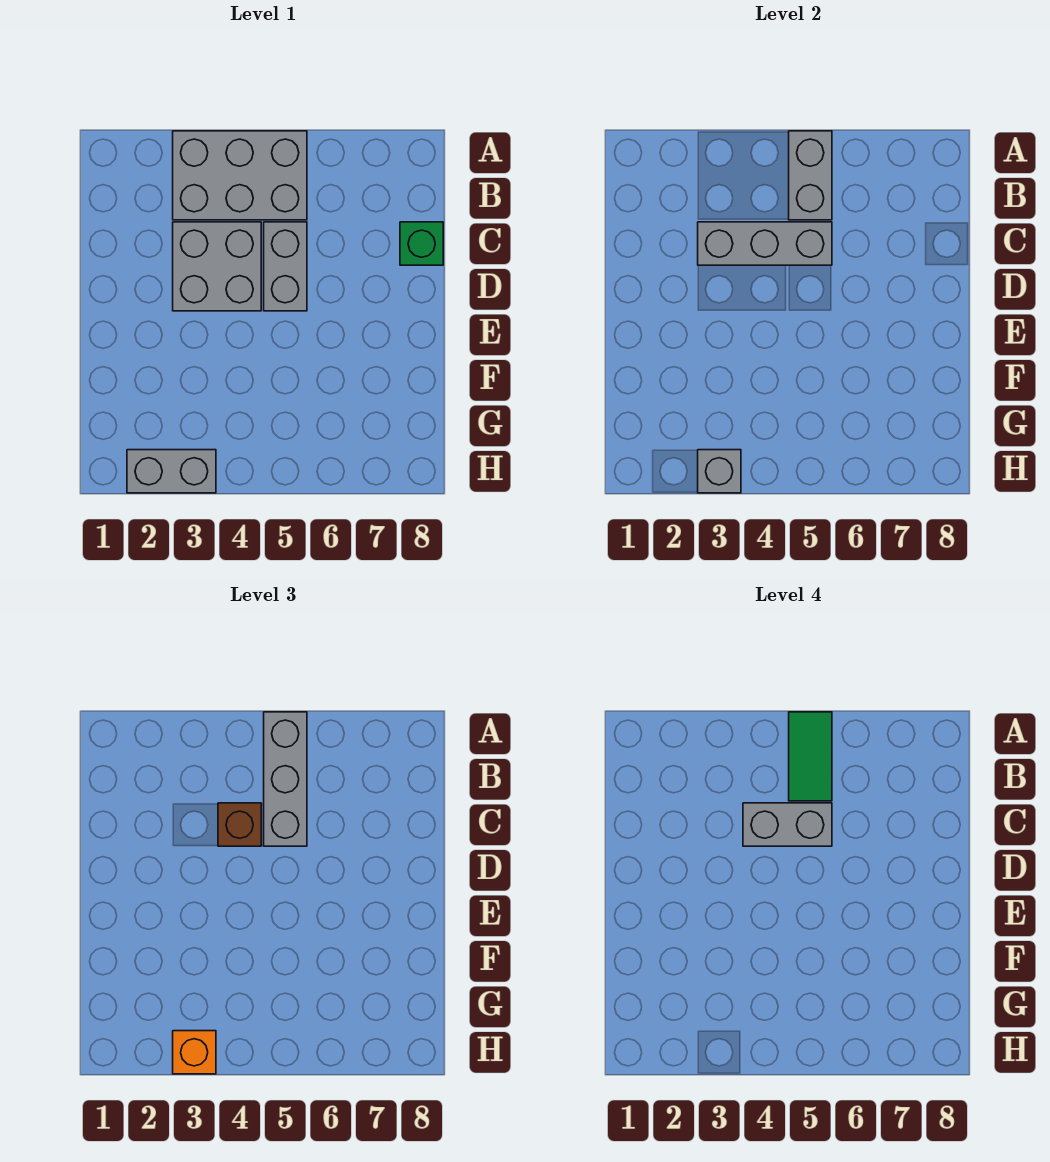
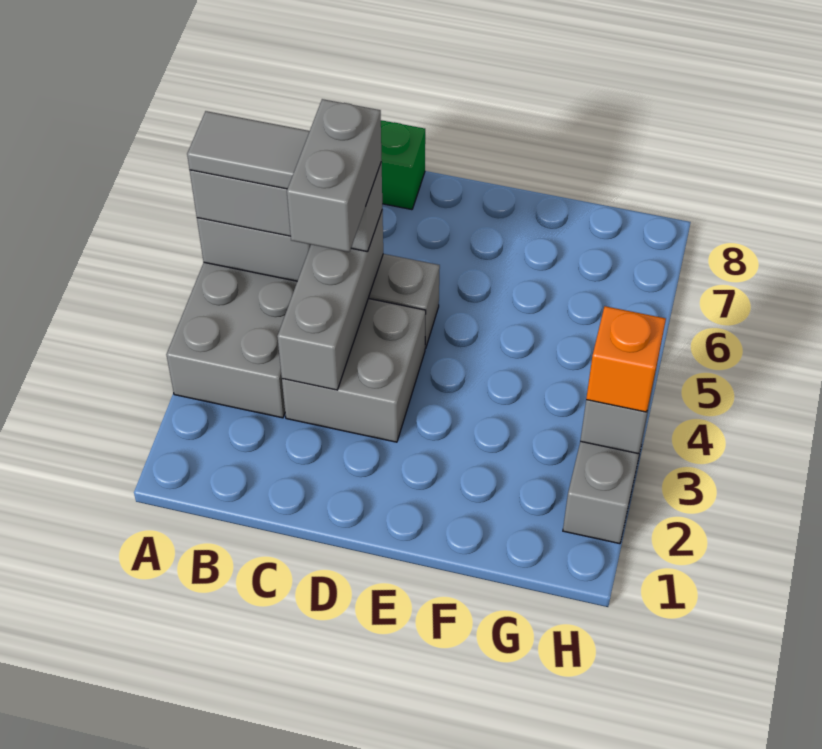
green tile A5:B5 level 4 -> grey tile A5:B5 level 4
brown brick C4 level 3 -> none

